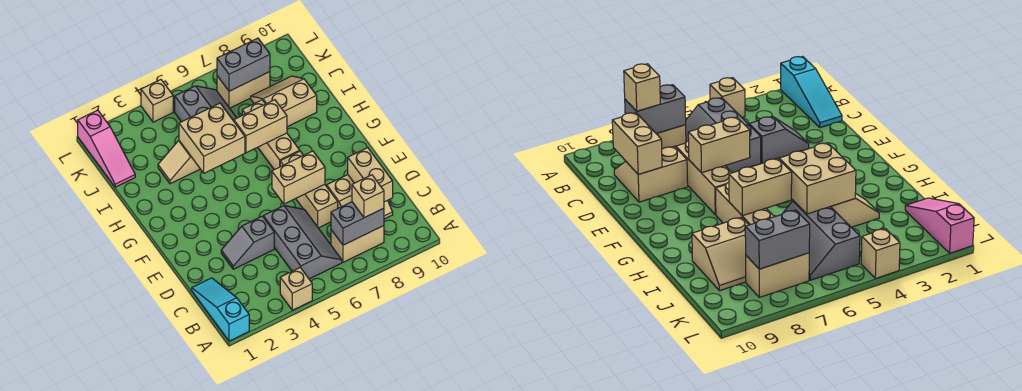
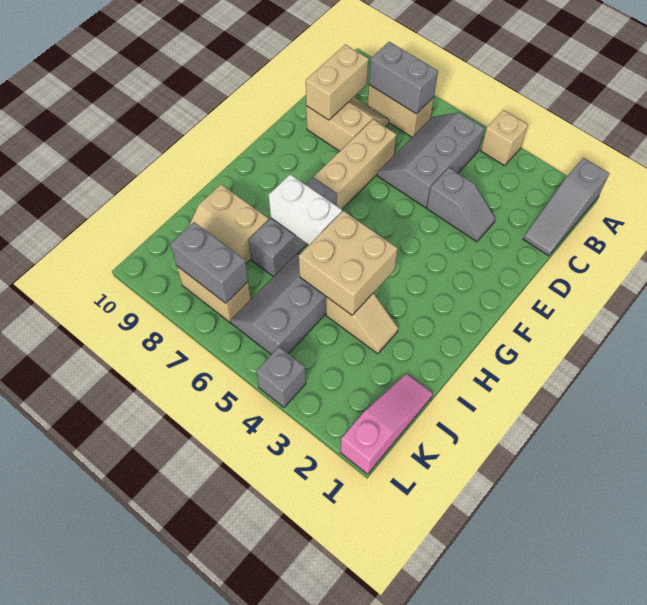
cyan slope A1:C1 level 1 top A -> grey slope A1:C1 level 1 top A
tan brick B8 level 3 -> none
tan brick E6:E7 level 2 -> none
tan brick G7:I7 level 1 -> grey brick G7:I7 level 1
tan brick H6:H7 level 2 -> white brick H6:H7 level 2
tan brick L4 level 1 -> grey brick L4 level 1

